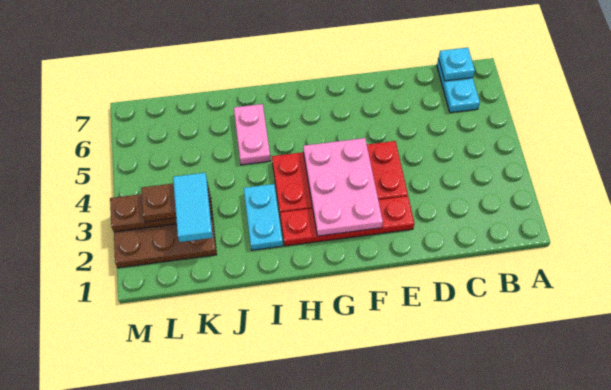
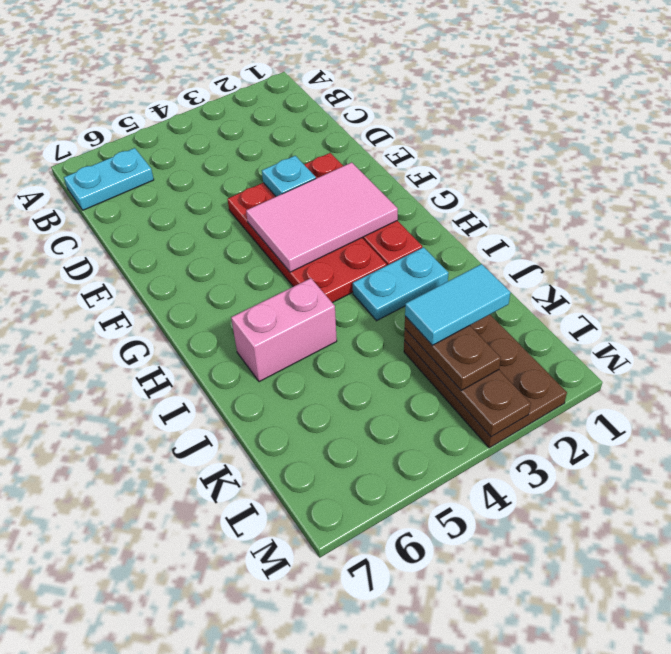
cyan plate B7 level 2 -> cyan plate E3 level 2
pink plate F2:G4 level 2 -> pink tile F2:G4 level 2
pink plate I5:I6 level 1 -> pink brick I5:I6 level 1

